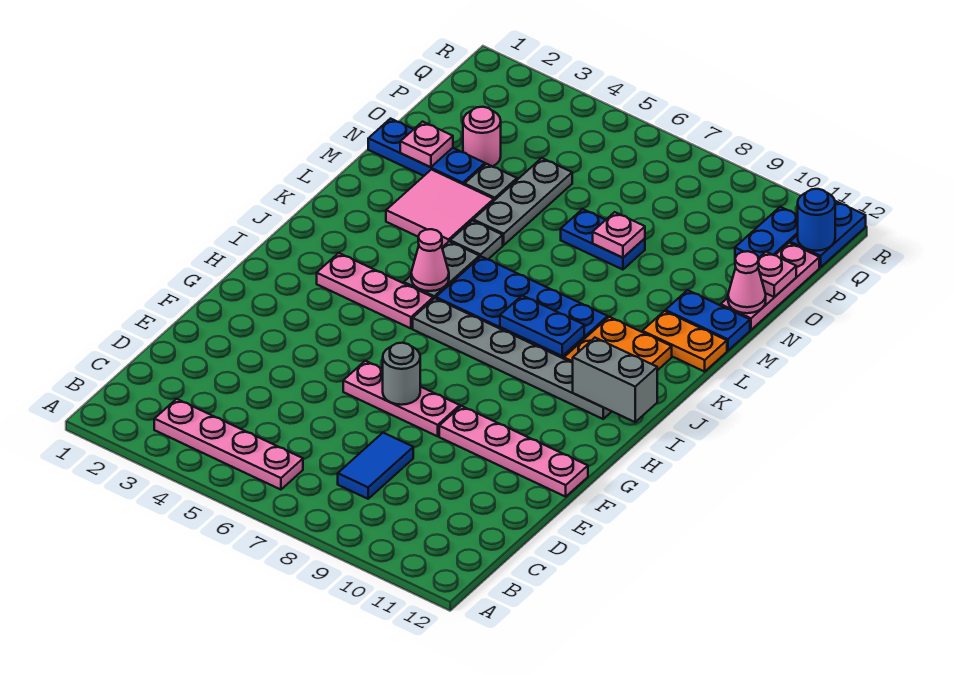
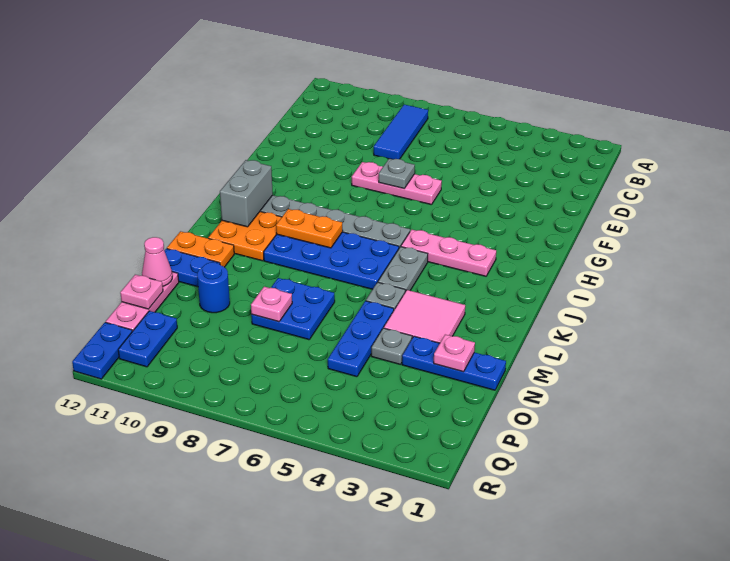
pink plate B3:B6 level 1 -> none
blue tile C8:D8 level 1 -> blue tile B8:D8 level 1
grey round brick F7 level 2 -> grey plate F7 level 2
pink plate F9:F12 level 1 -> none
grey brick I11:I12 level 2 -> grey brick I11:J11 level 2
pink cone J5 level 2 -> none
blue plate J8:J9 level 2 -> orange plate J8:J9 level 2
grey plate M5:O5 level 1 -> blue plate M5:O5 level 1
blue plate N7:N8 level 1 -> blue plate M7:N8 level 1
pink round brick O3 level 1 -> none
blue round brick Q12 level 2 -> blue round brick N10 level 1

